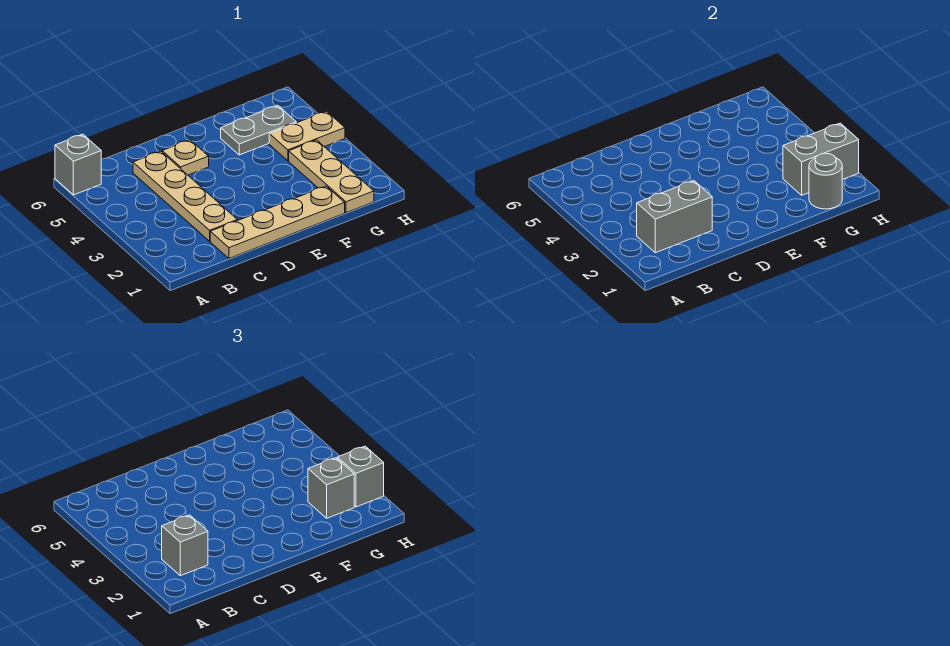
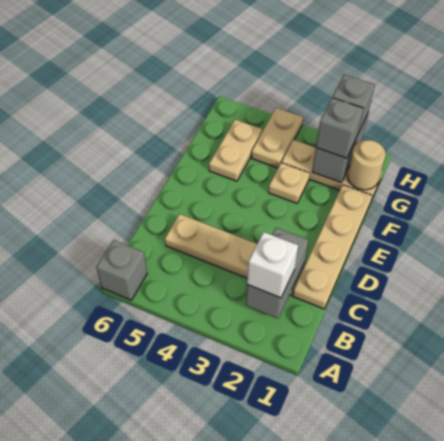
grey brick B2 level 3 -> white brick B2 level 3
tan plate D5 level 1 -> tan plate F3 level 1
grey plate F5:G5 level 1 -> tan plate F5:G5 level 1
grey round brick G1 level 2 -> tan round brick G1 level 2

